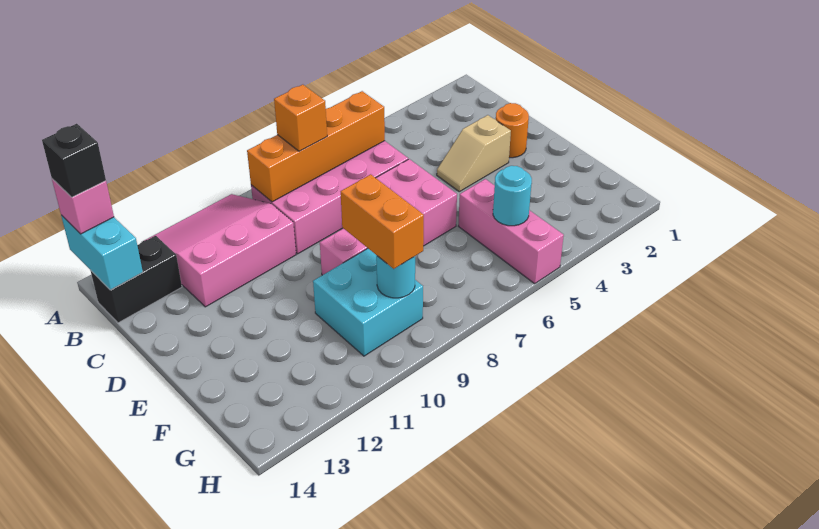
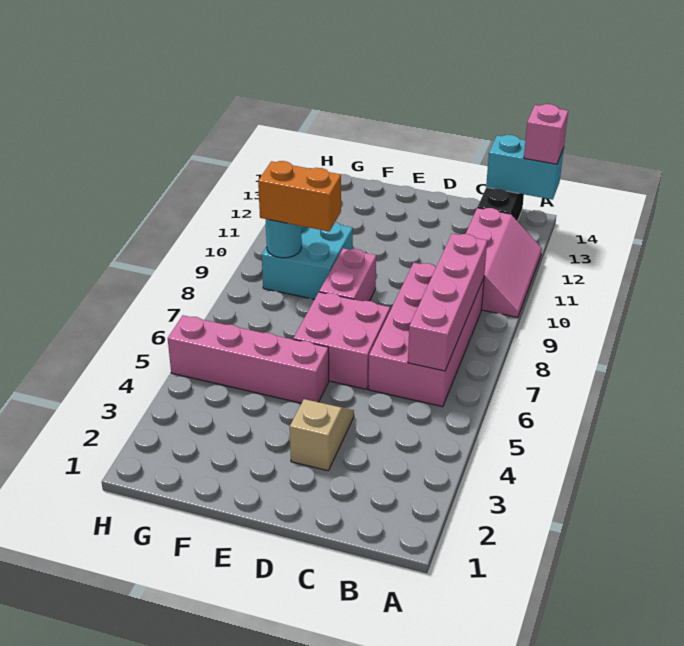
pink slope A10:C12 level 1 top C -> pink slope A10:B12 level 1 top B
black brick A14 level 4 -> none
orange brick B6:B9 level 2 -> pink brick B6:B9 level 2
orange brick B8 level 3 -> none
orange round brick D2 level 1 -> none
pink brick F5:H5 level 1 -> pink brick E5:H5 level 1
cyan round brick G5 level 2 -> none

